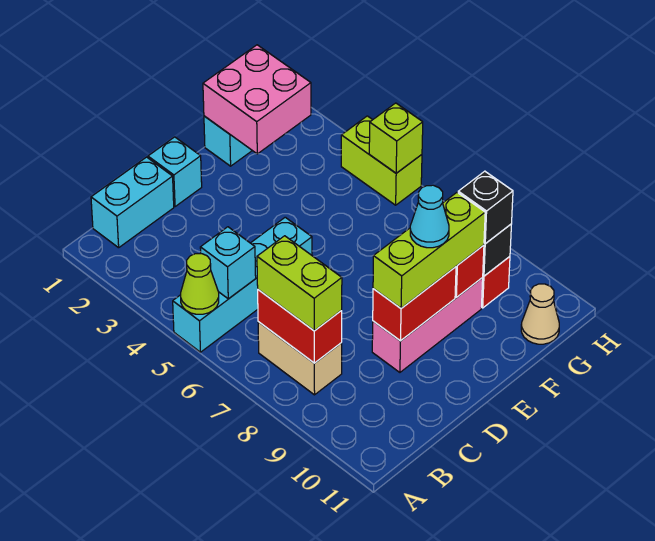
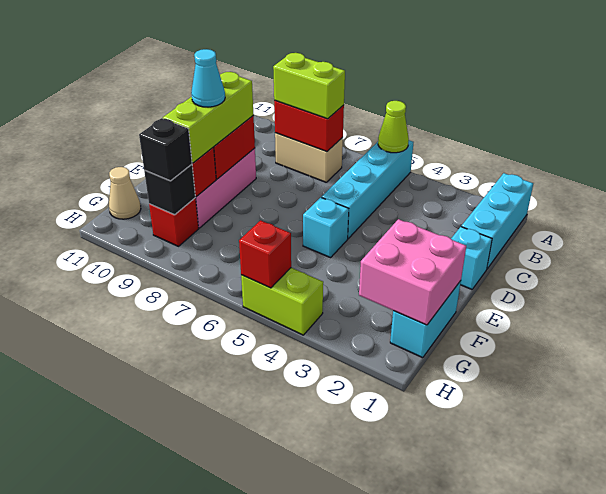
cyan brick B1:C1 level 1 -> cyan brick A1:C1 level 1
cyan brick B5 level 2 -> cyan brick E5 level 1
lime brick H5 level 2 -> red brick H5 level 2

